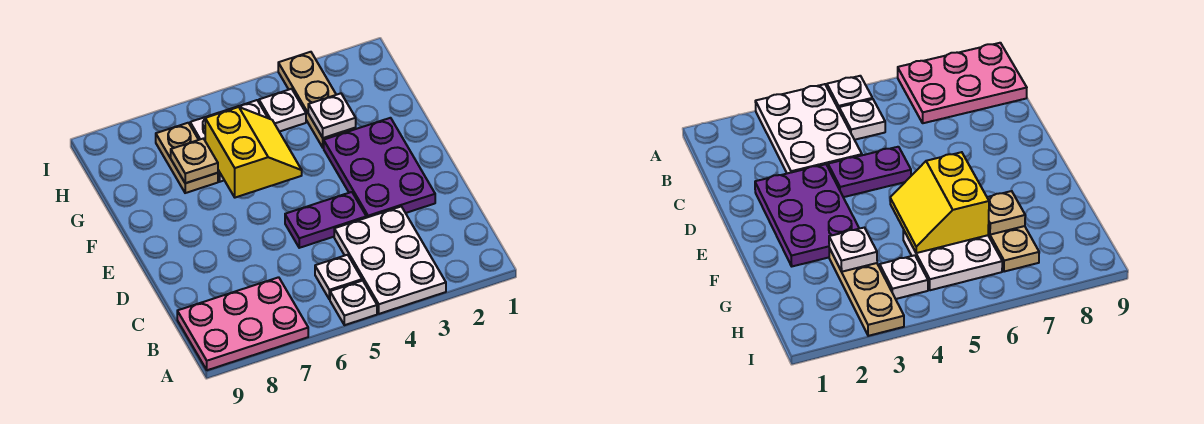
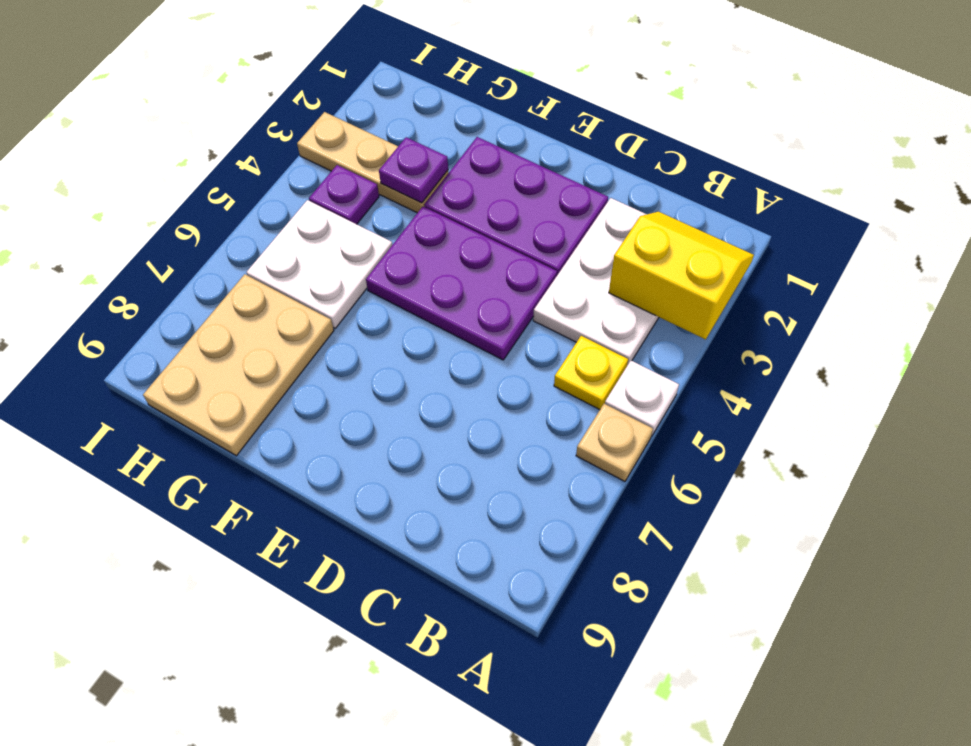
white plate A3:C4 level 1 -> white plate B2:C4 level 1
pink plate A7:B9 level 1 -> none
white plate B5 level 1 -> yellow plate B5 level 1
purple plate D4:D5 level 1 -> purple plate D4:F5 level 1
yellow slope F5:G6 level 2 top 6 -> yellow slope A2:B3 level 2 top 3
white plate G3 level 2 -> purple plate G3 level 2
tan plate G7:H7 level 1 -> tan plate G7:H9 level 1
tan plate G7 level 2 -> tan plate A6 level 1
white plate H4 level 1 -> purple plate H4 level 1

